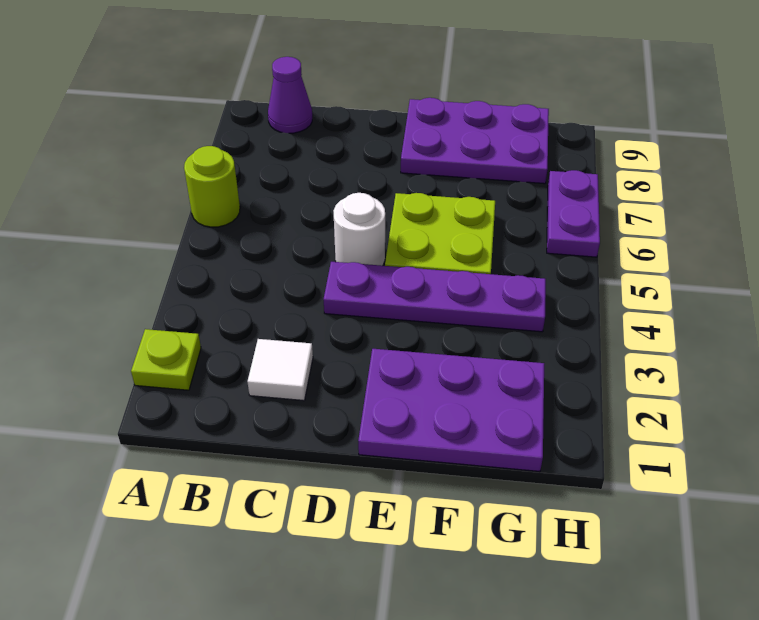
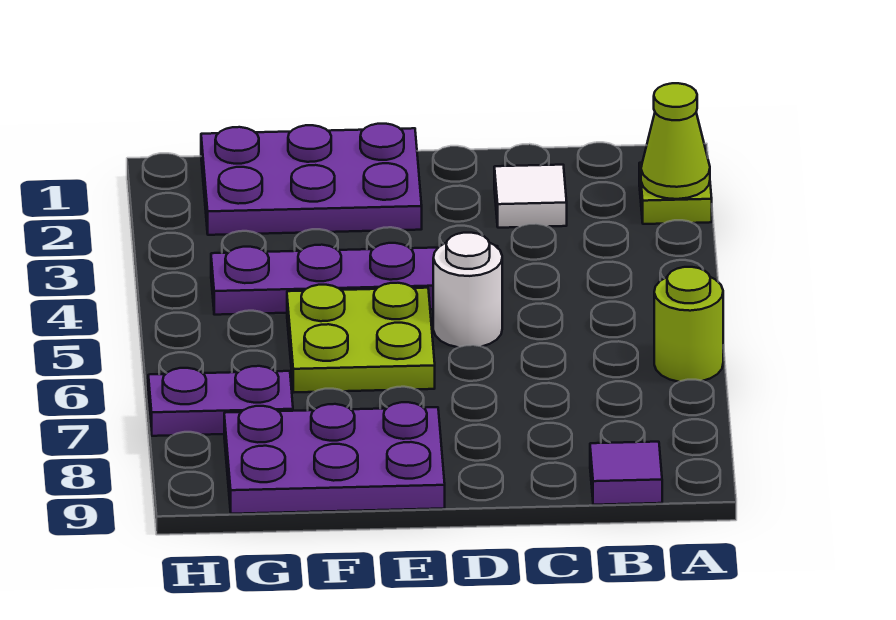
none -> lime cone A2 level 2
purple cone B9 level 1 -> purple tile B9 level 1
purple plate H6:H7 level 1 -> purple plate G7:H7 level 1

